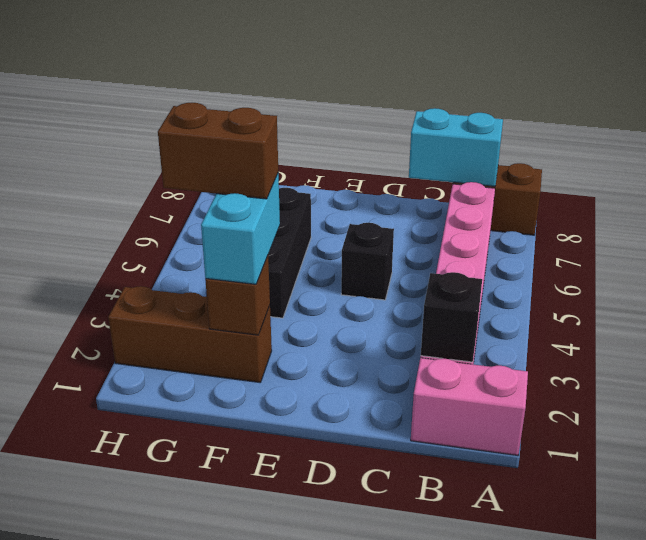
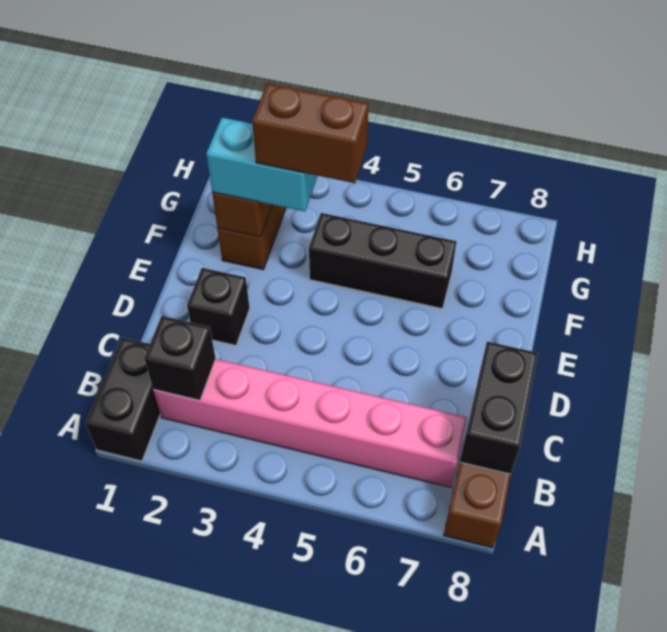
pink brick A1:B1 level 1 -> black brick A1:B1 level 1
cyan brick B8:C8 level 2 -> black brick B8:C8 level 2
black brick D5 level 1 -> black brick D2 level 1
brown brick F3:G3 level 4 -> brown brick F3:F4 level 4

